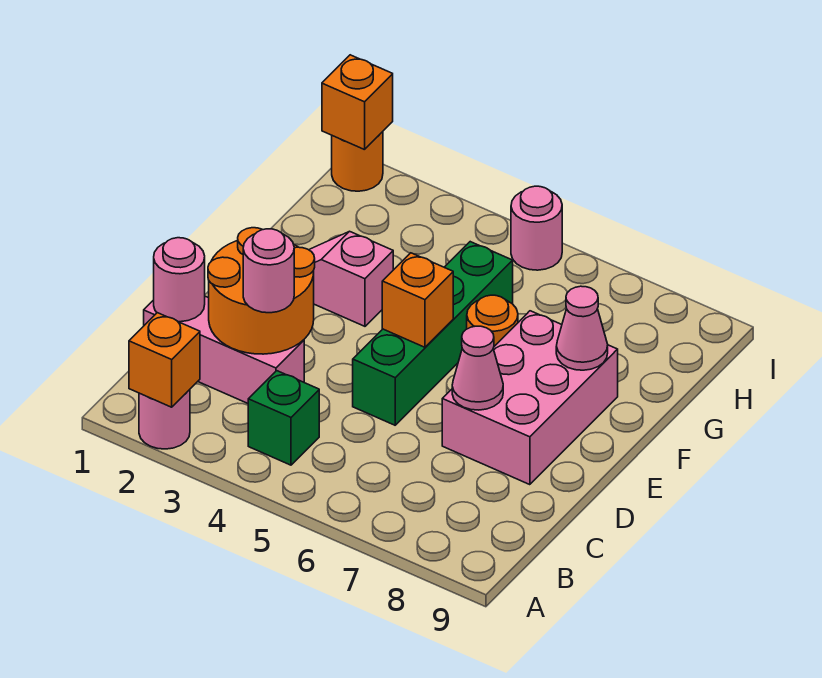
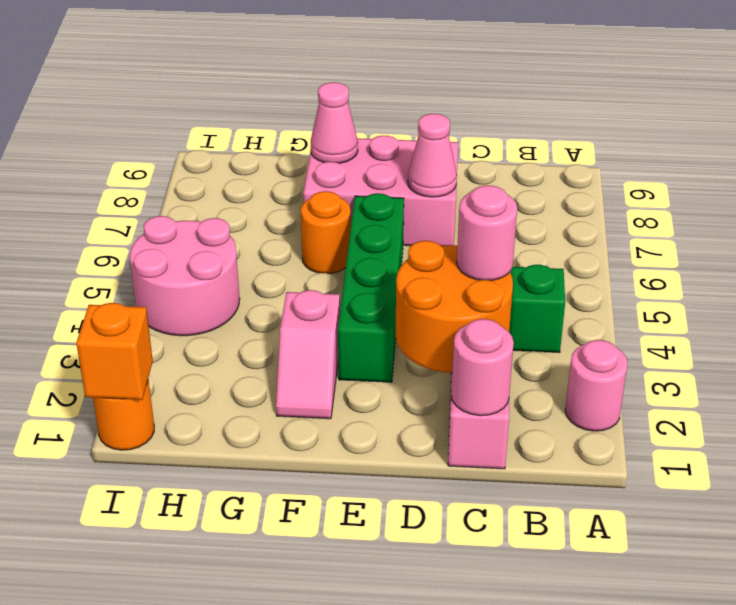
orange brick A2 level 2 -> none
green brick D5:G5 level 1 -> green brick E3:E6 level 1
orange brick E5 level 2 -> none
pink round brick I5 level 1 -> pink round brick H4:I5 level 1

